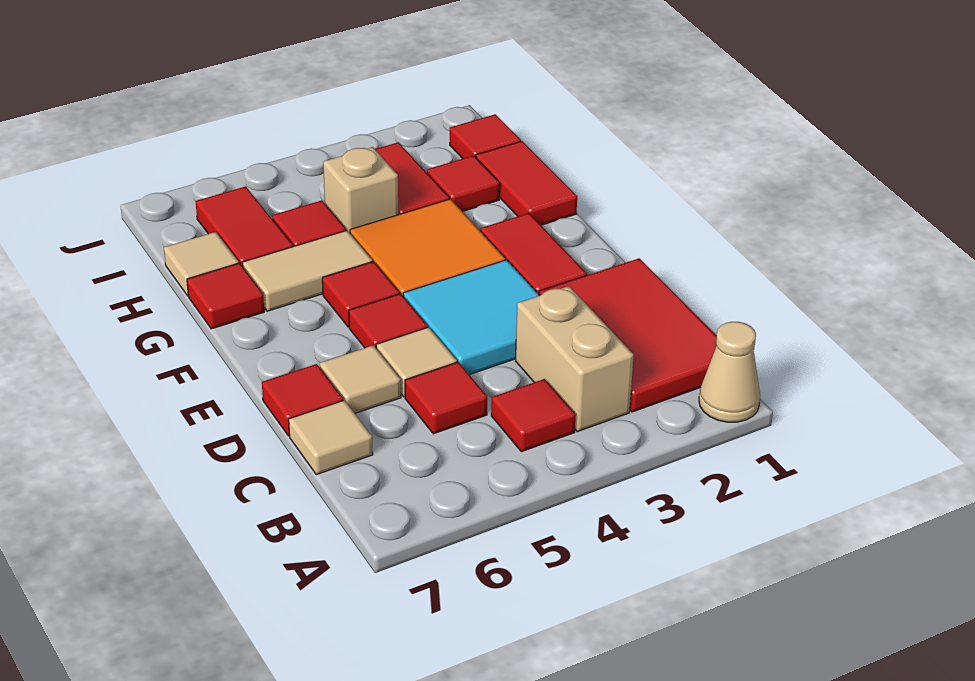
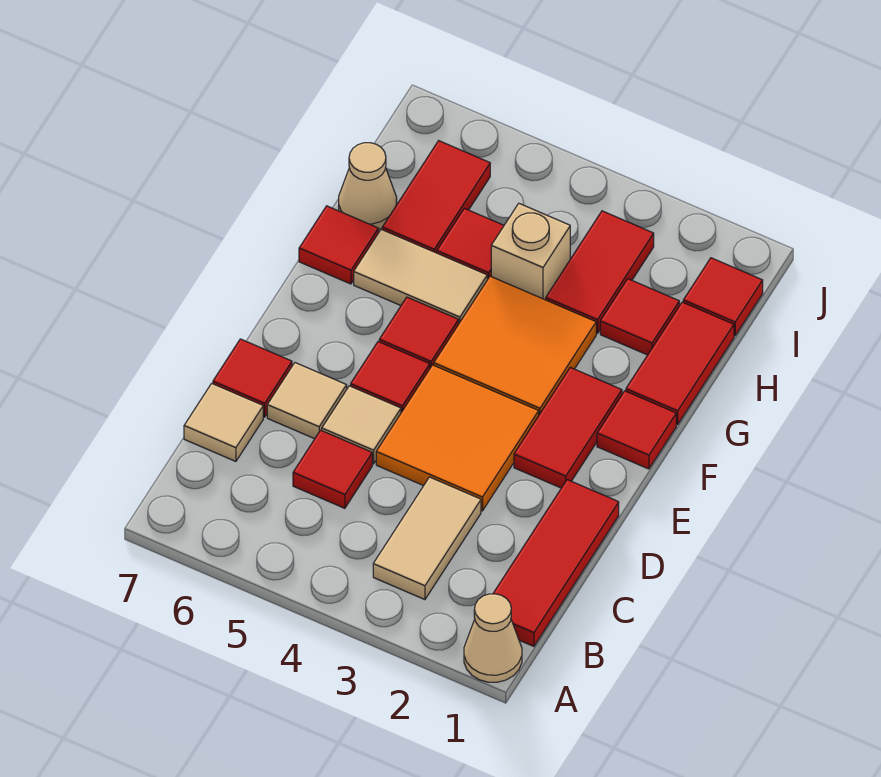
red tile B1:D2 level 1 -> red tile B1:D1 level 1
tan brick B3:C3 level 1 -> tan tile B3:C3 level 1
red tile B4 level 1 -> red tile F1 level 1
cyan tile D3:E4 level 1 -> orange tile D3:E4 level 1
tan tile H7 level 1 -> tan cone H7 level 1

